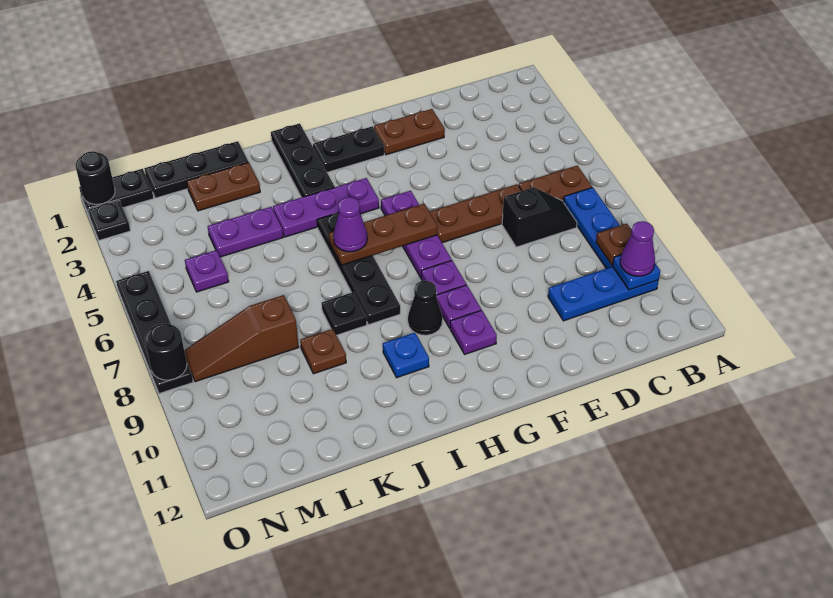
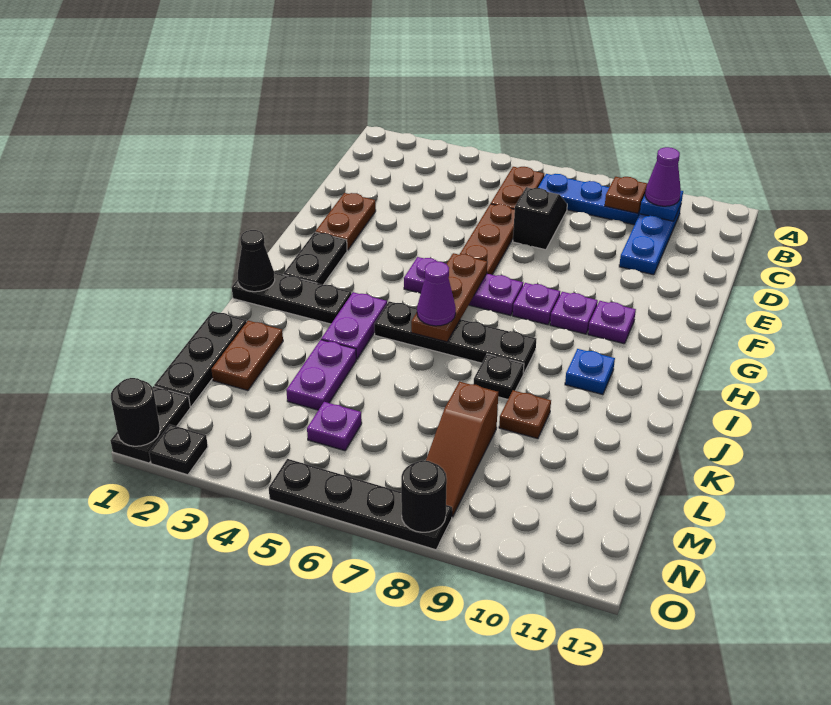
purple plate H4:J4 level 1 -> purple plate I4:J4 level 1
black cone H9 level 1 -> black cone I1 level 2

